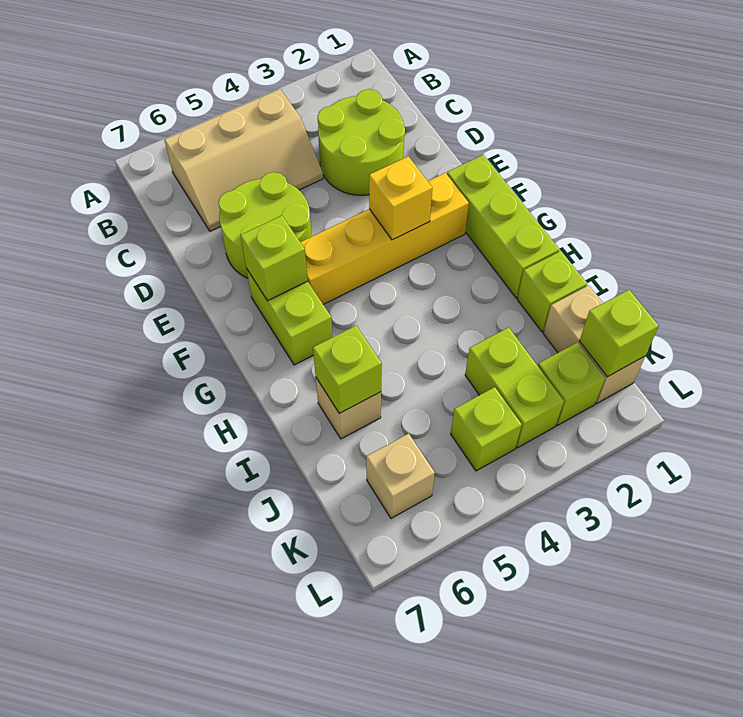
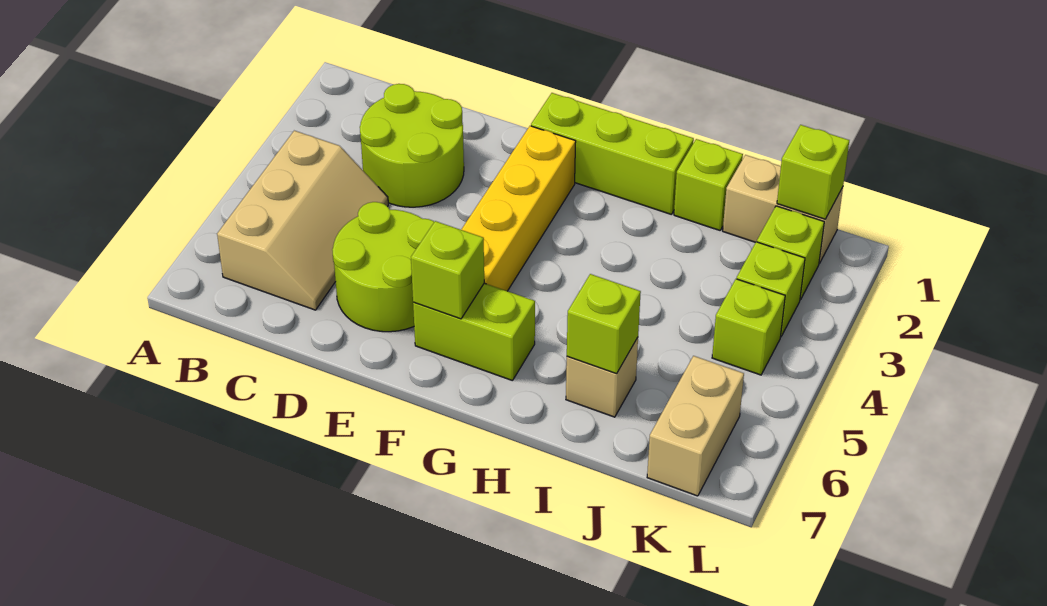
yellow brick F3 level 2 -> none
lime brick J3:K3 level 1 -> lime brick K3 level 1
tan brick K6 level 1 -> tan brick K6:K7 level 1

